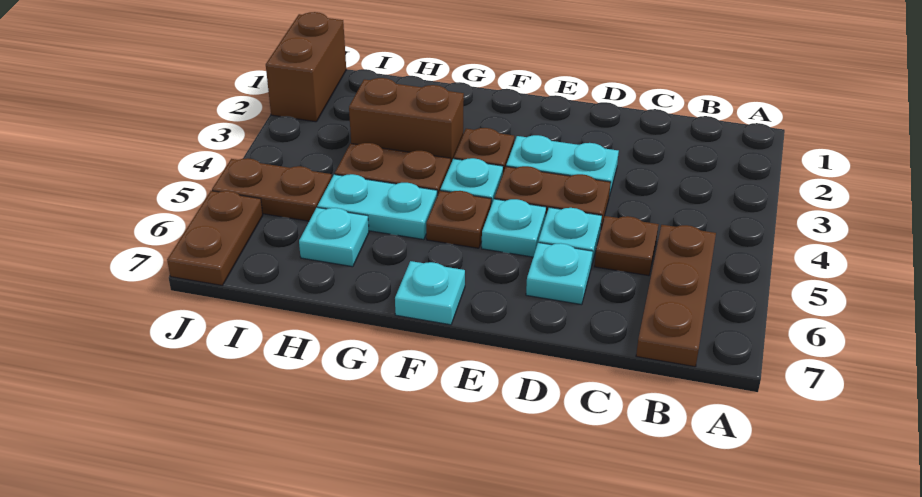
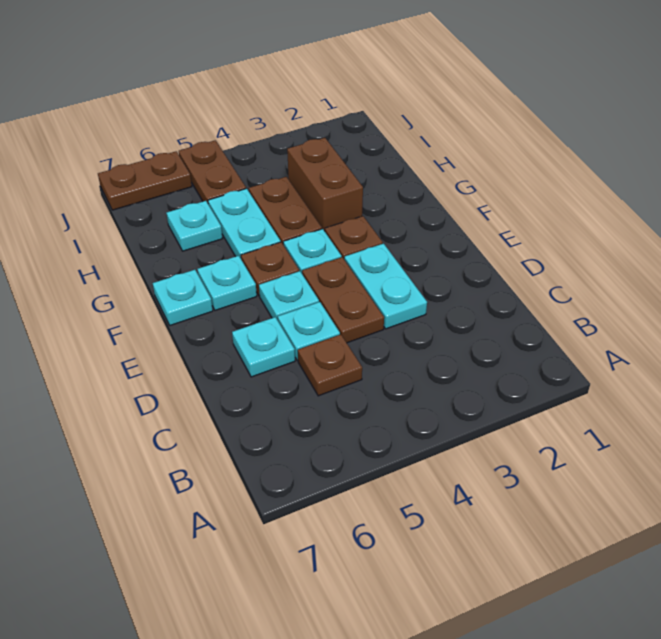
brown plate B5:B7 level 1 -> none
none -> cyan plate F6 level 1
brown brick J1:J2 level 1 -> none

